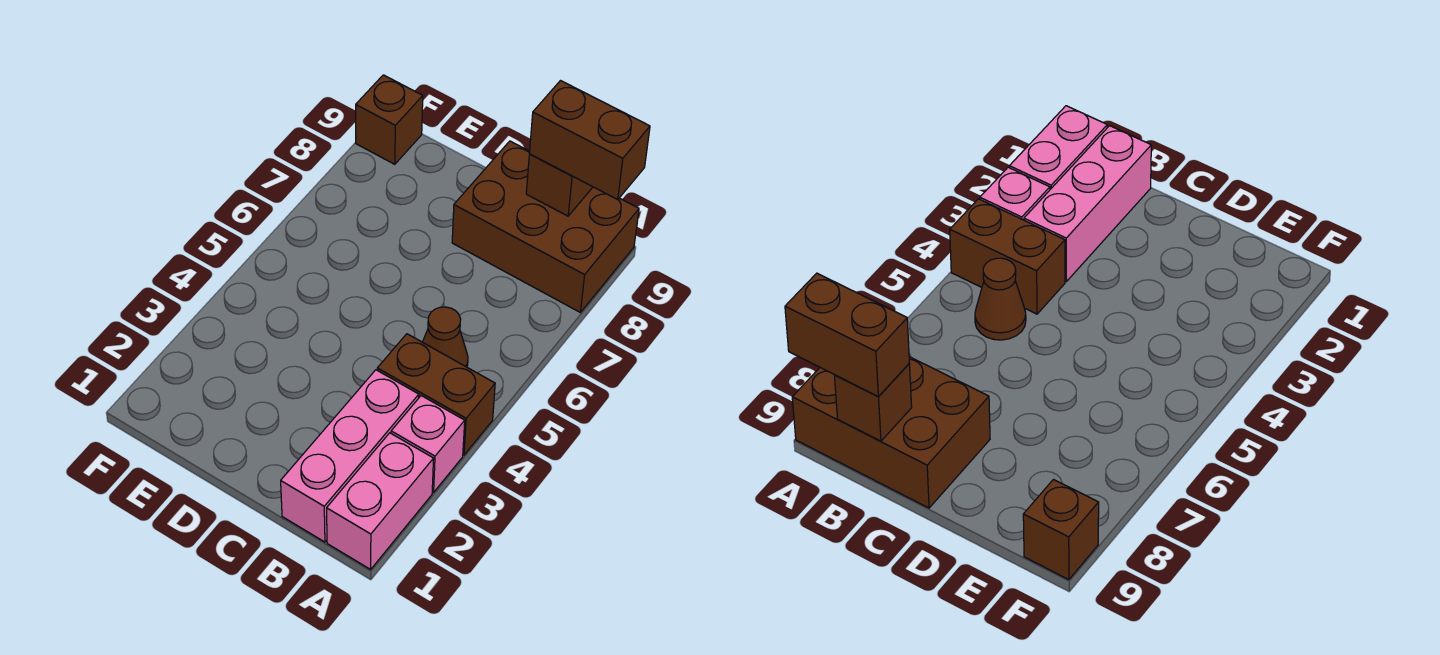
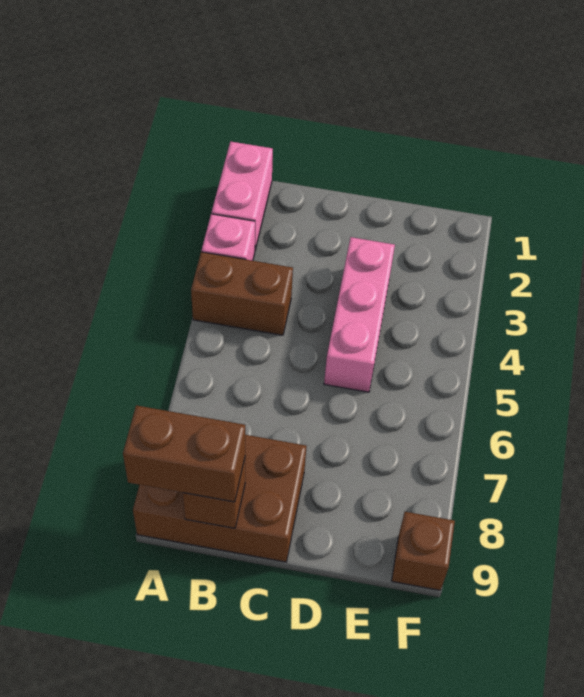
pink brick B1:B3 level 1 -> pink brick D3:D5 level 1
brown cone B5 level 1 -> none

